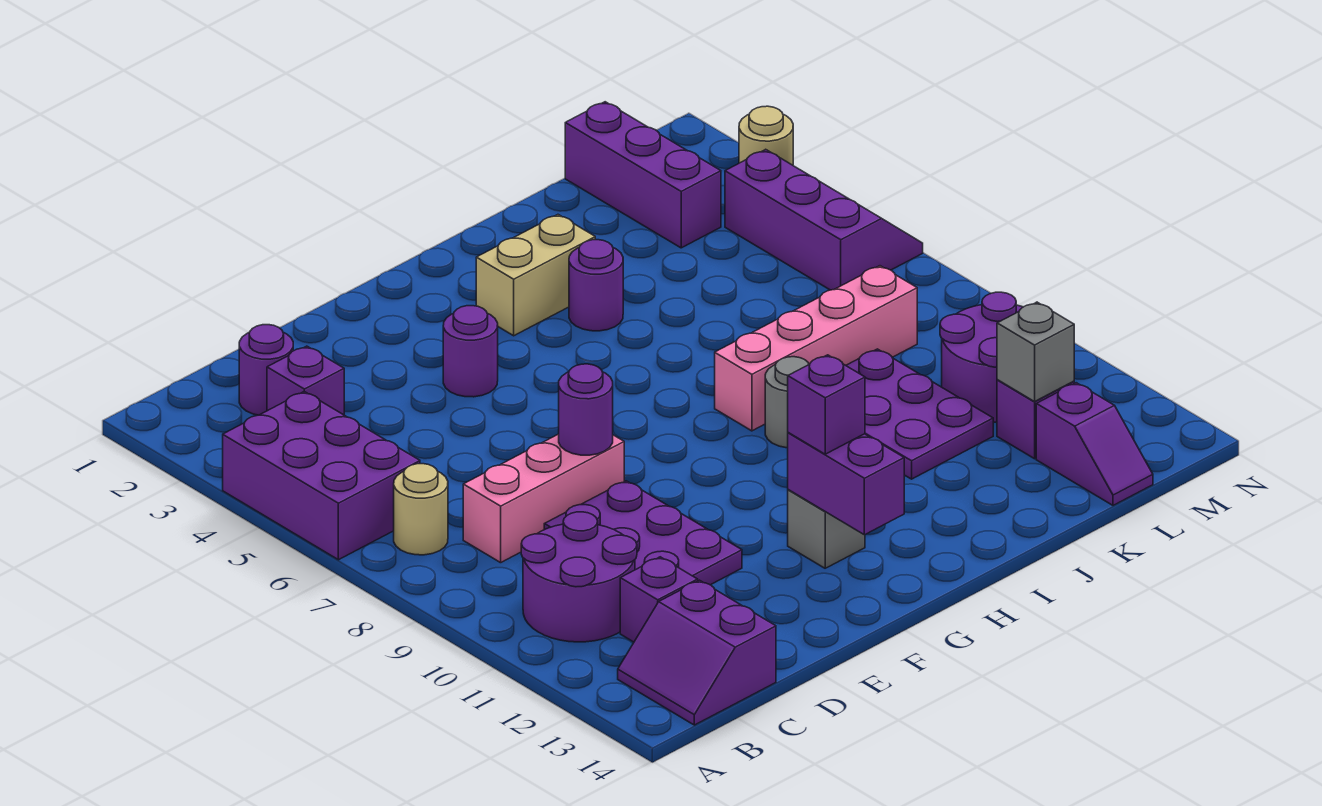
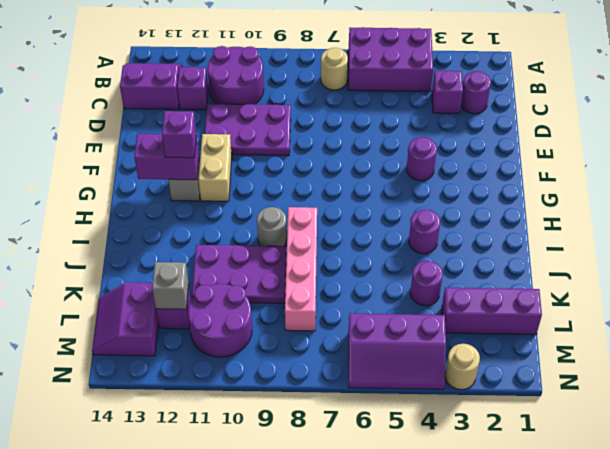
pink brick C8:E8 level 1 -> none
purple round brick E8 level 2 -> purple round brick K4 level 1
tan brick H3:I3 level 1 -> tan brick F11:G11 level 1
purple slope L13:L14 level 1 top 13 -> purple slope L13:M14 level 1 top 13

